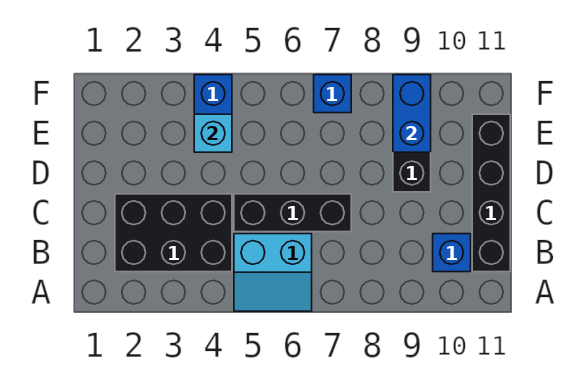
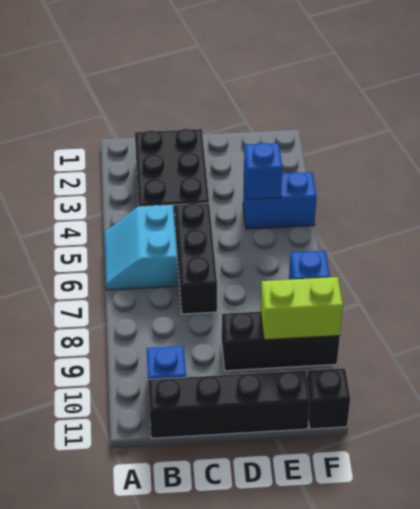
cyan brick E4 level 2 -> blue brick E4 level 2
blue brick E9:F9 level 2 -> lime brick E9:F9 level 2
none -> black brick F11 level 1

